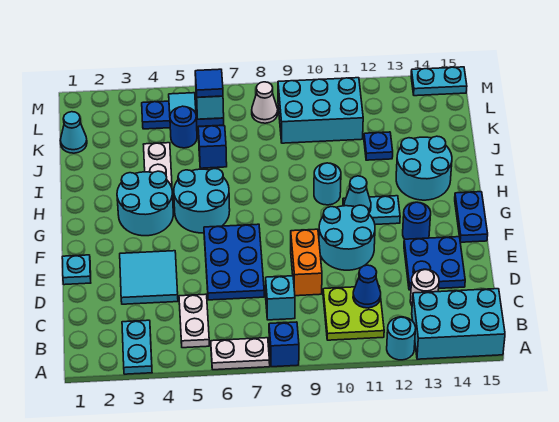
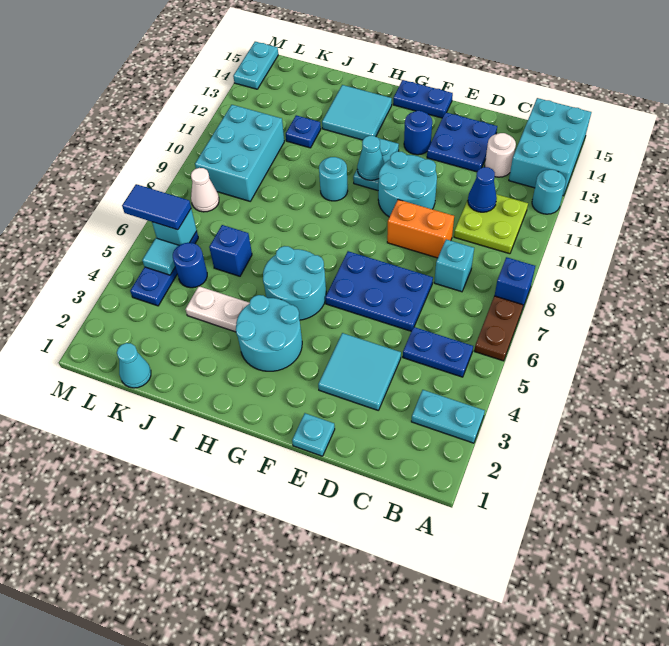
white plate A6:A7 level 1 -> brown plate A6:A7 level 1
white plate B5:C5 level 1 -> blue plate B5:C5 level 1
cyan round brick H13:I14 level 1 -> cyan tile H13:I14 level 1
blue tile L6 level 3 -> blue tile L6:M6 level 3

